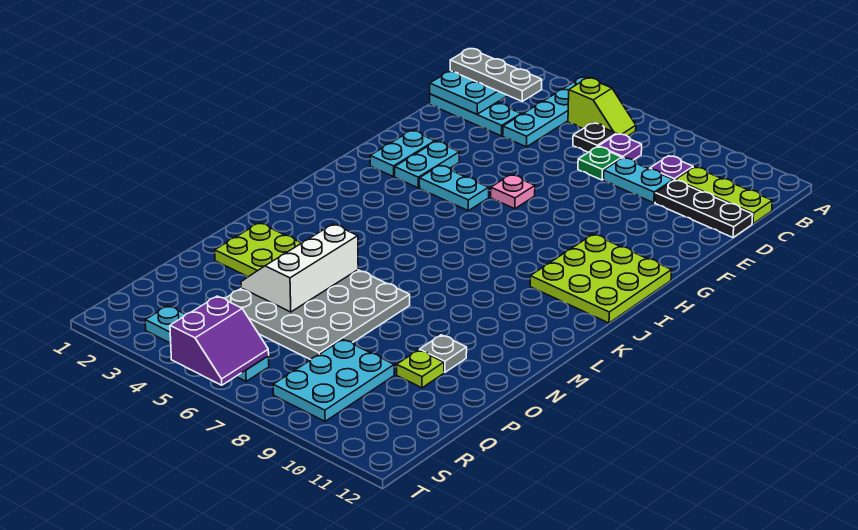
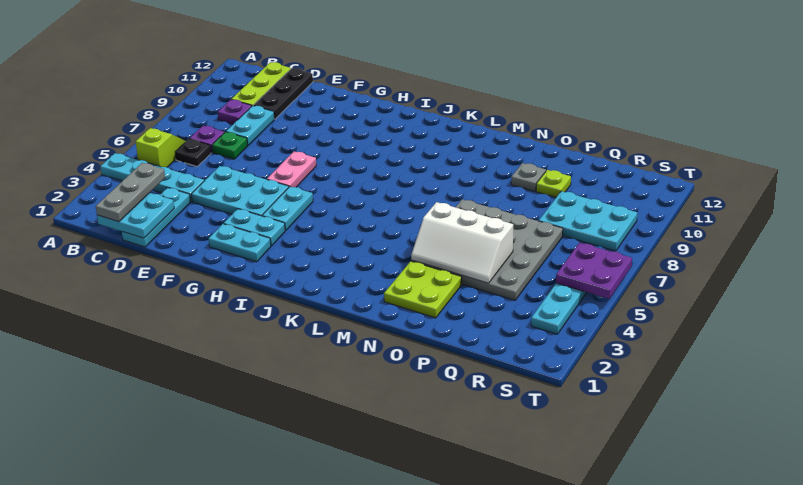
none -> cyan plate E4:G5 level 1
pink plate G6 level 1 -> pink plate G6:G7 level 1
lime plate H10:J12 level 1 -> none
purple slope S5:T6 level 2 top 5 -> purple plate S5:T6 level 2

